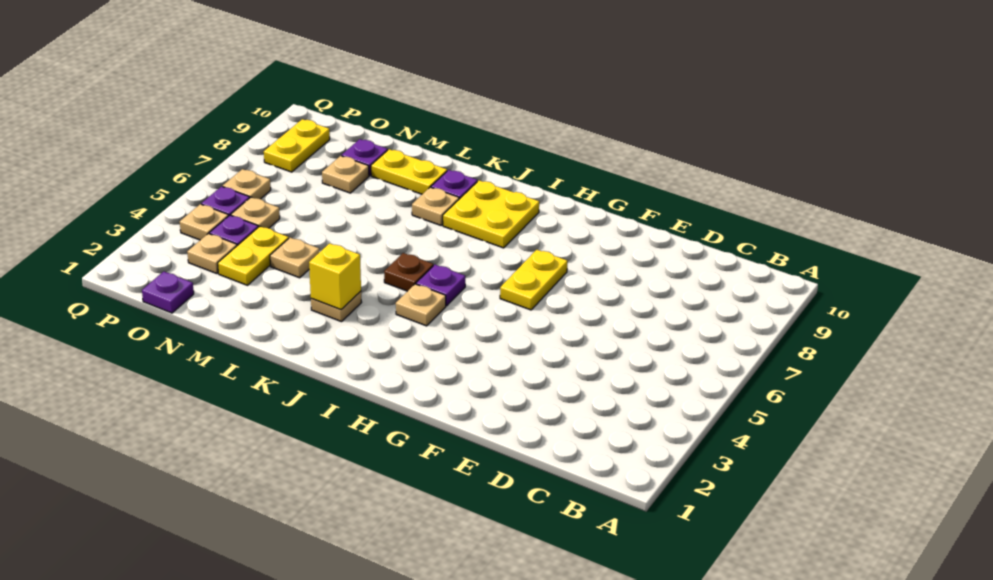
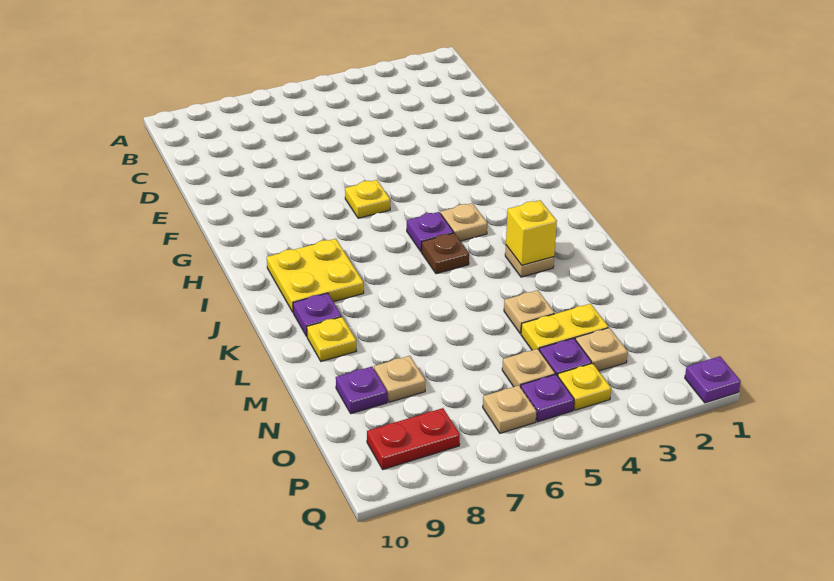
yellow plate G6:G7 level 1 -> yellow plate G6 level 1
tan plate K8 level 1 -> none
yellow plate L9:M9 level 1 -> yellow plate L9 level 1
purple plate O1 level 1 -> purple plate Q1 level 1
tan plate P4 level 1 -> yellow plate P4 level 1
yellow plate P8:P9 level 1 -> red plate P8:P9 level 1

